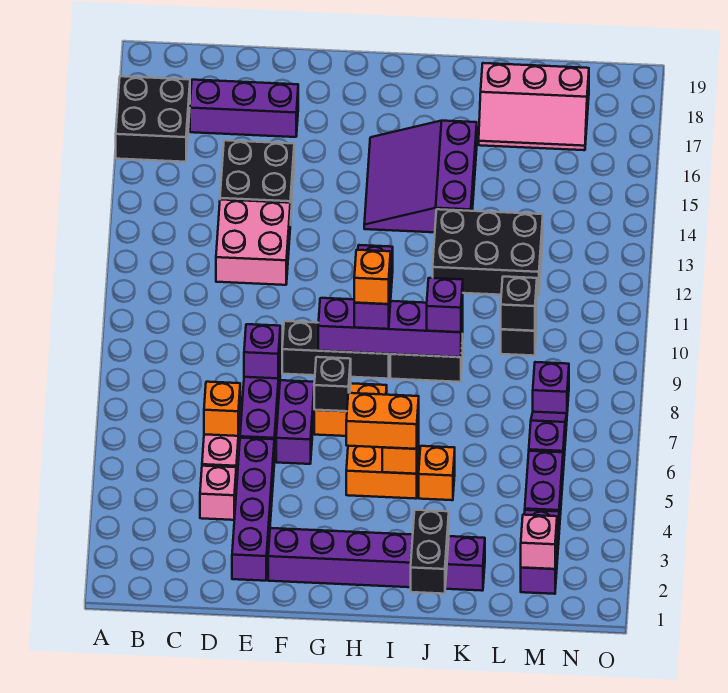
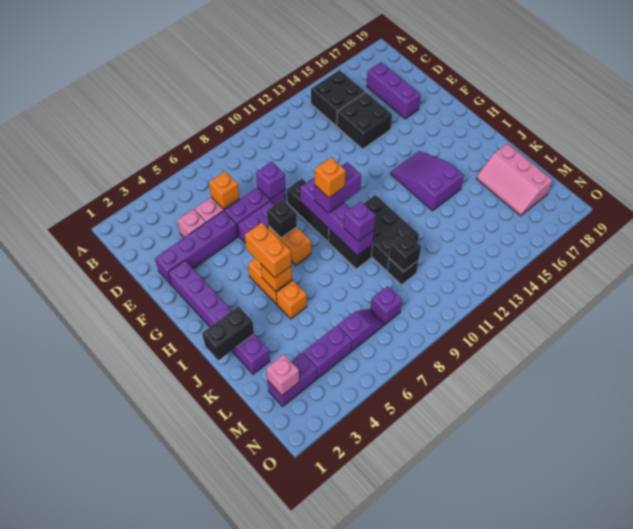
black brick A16:B17 level 1 -> black brick B14:C15 level 1
pink brick D12:E13 level 1 -> none
purple slope H14:J16 level 1 top J -> purple slope H14:J15 level 1 top J
black brick J12:L13 level 1 -> black brick I10:K11 level 1

